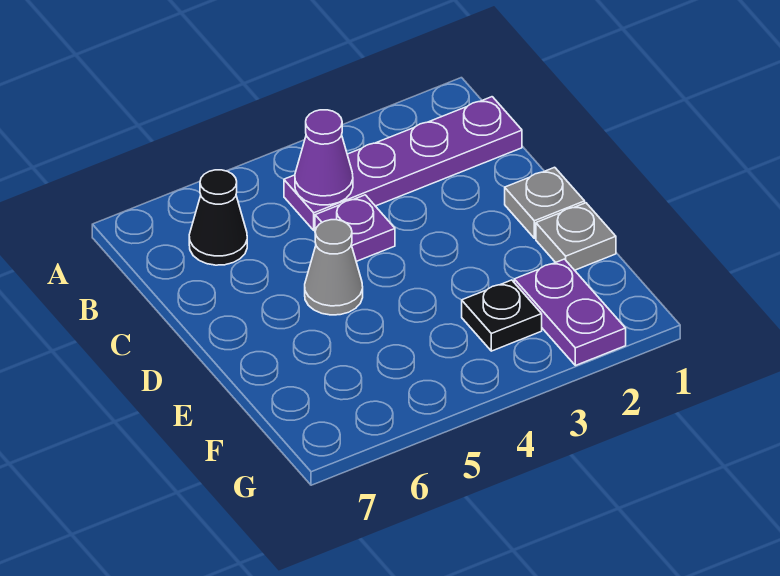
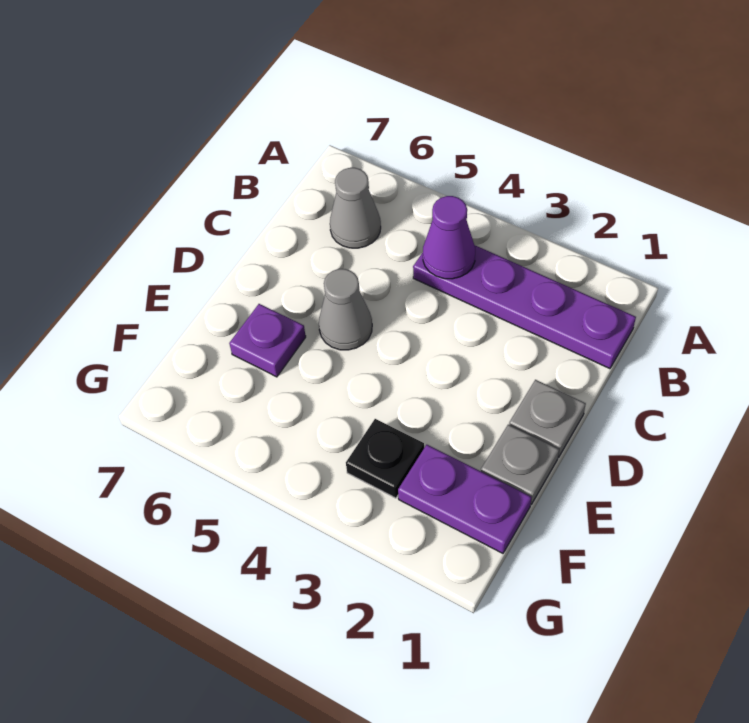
black cone B6 level 1 -> grey cone B6 level 1
purple plate C4 level 1 -> purple plate E6 level 1
purple plate F2:G2 level 1 -> purple plate F1:F2 level 1

